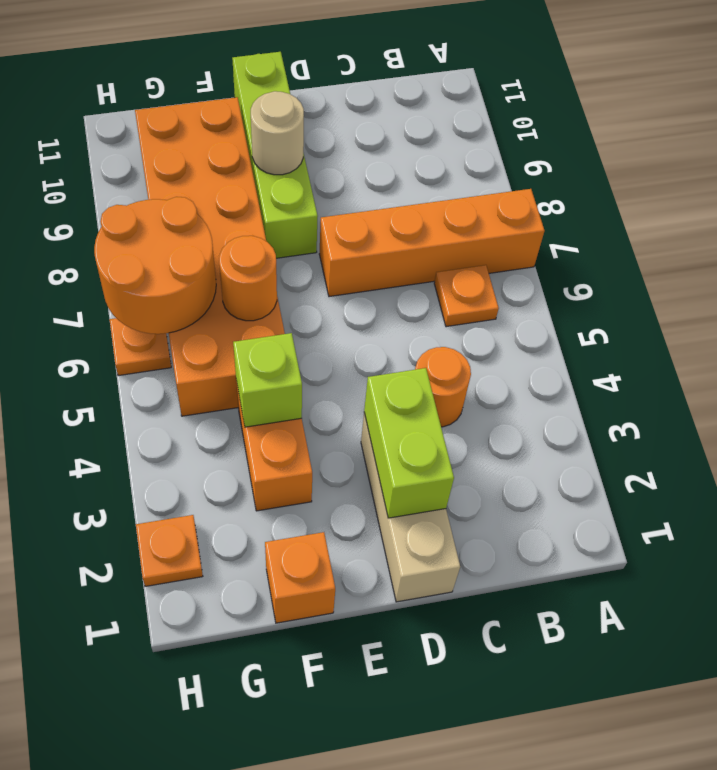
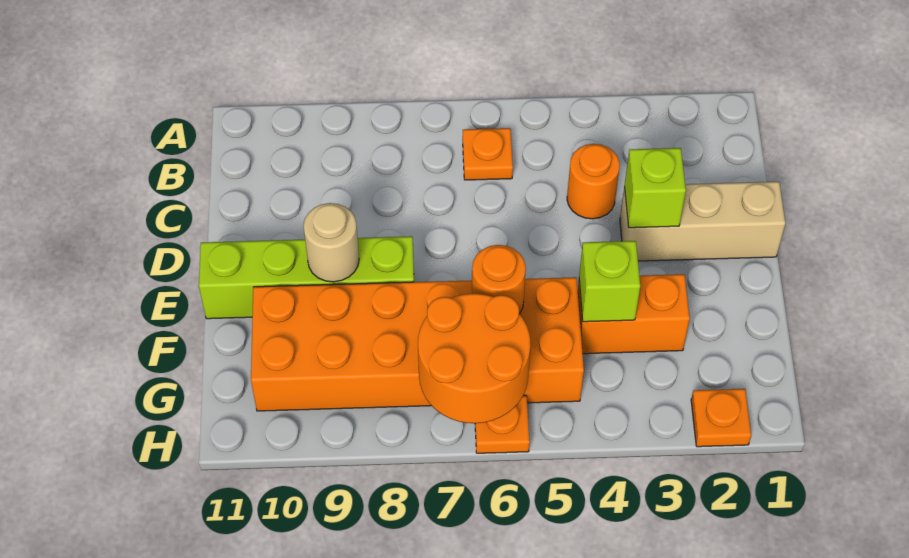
orange brick A7:D7 level 1 -> none
lime brick D2:D3 level 2 -> lime brick D3 level 2
orange brick F1 level 1 -> none

